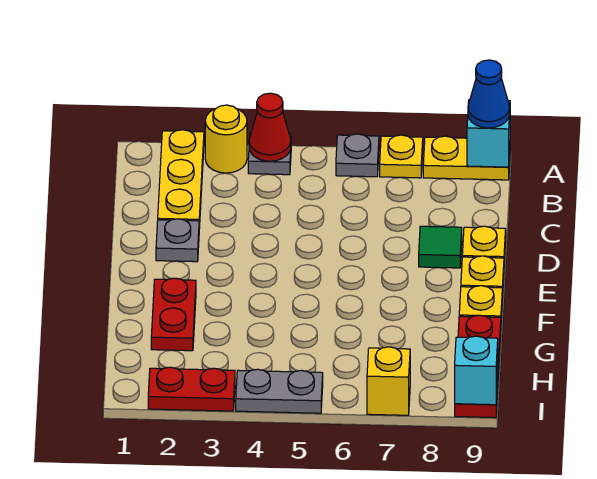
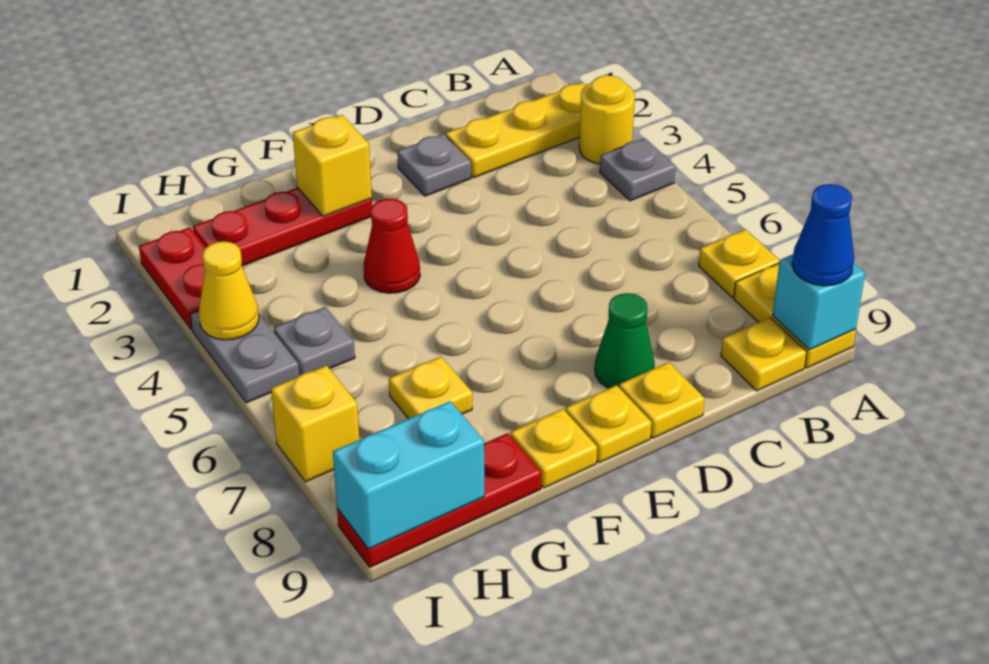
red cone A4 level 2 -> red cone F4 level 1
grey plate A6 level 1 -> grey plate H5 level 1
none -> yellow plate B9 level 1
green tile D8 level 1 -> green cone D8 level 1
red plate F2:G2 level 1 -> red plate F2:H2 level 1
none -> yellow brick F2 level 2
none -> yellow plate G7 level 1
none -> yellow cone I4 level 2
cyan brick I9 level 2 -> cyan brick H9:I9 level 2

